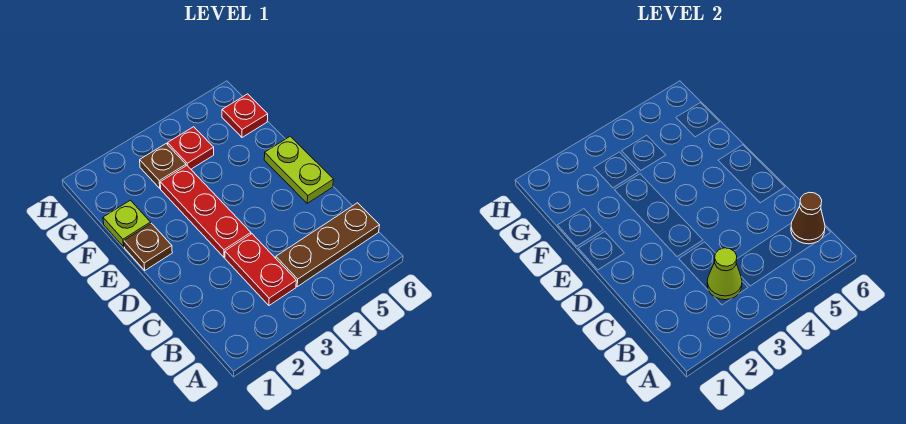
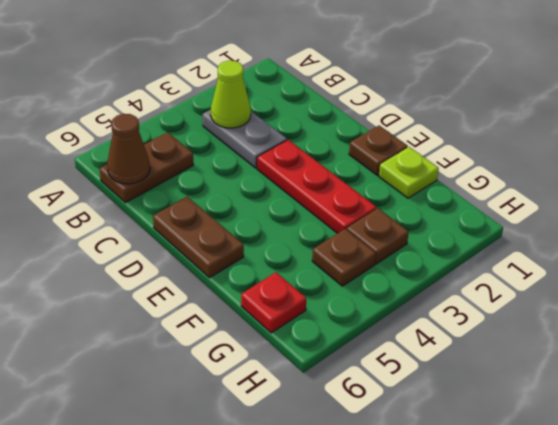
red plate B3:C3 level 1 -> grey plate B3:C3 level 1
brown plate B4:B6 level 1 -> brown plate B5:B6 level 1
lime plate D6:E6 level 1 -> brown plate D6:E6 level 1
red plate G4 level 1 -> brown plate G4 level 1

